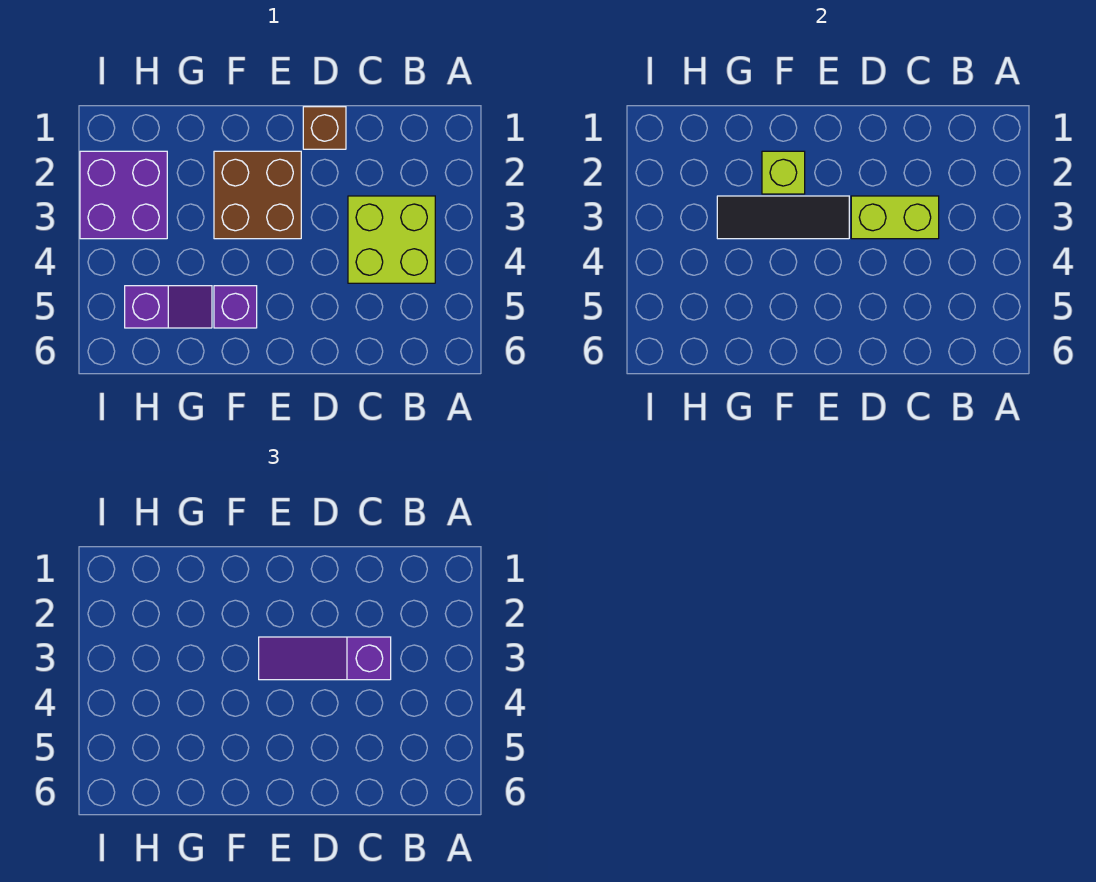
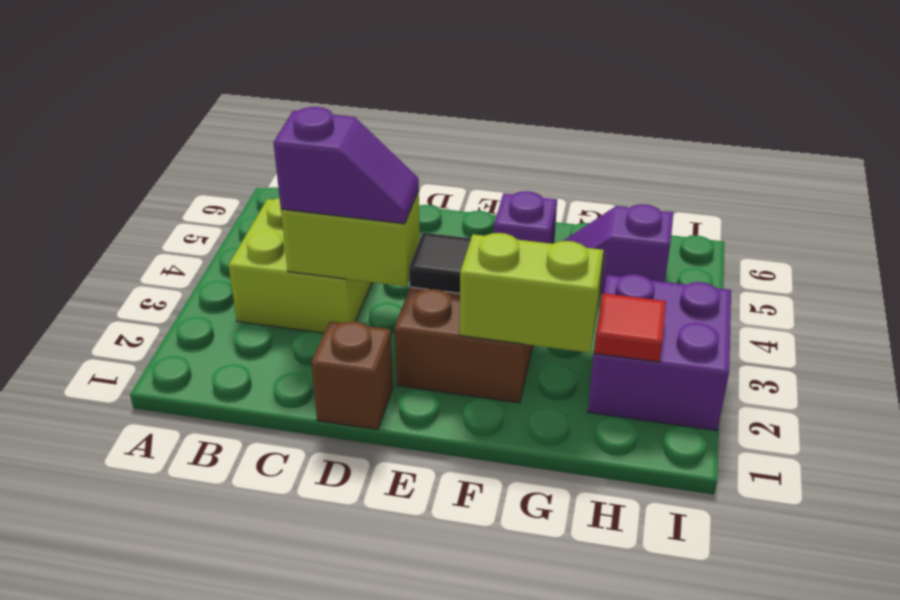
purple slope C3:E3 level 3 top C -> purple slope C3:D3 level 3 top C
lime brick F2 level 2 -> lime brick F2:G2 level 2
none -> red tile H2 level 2

